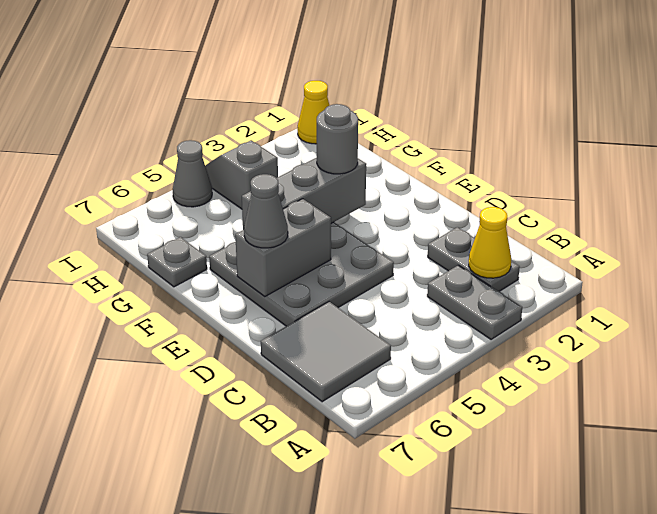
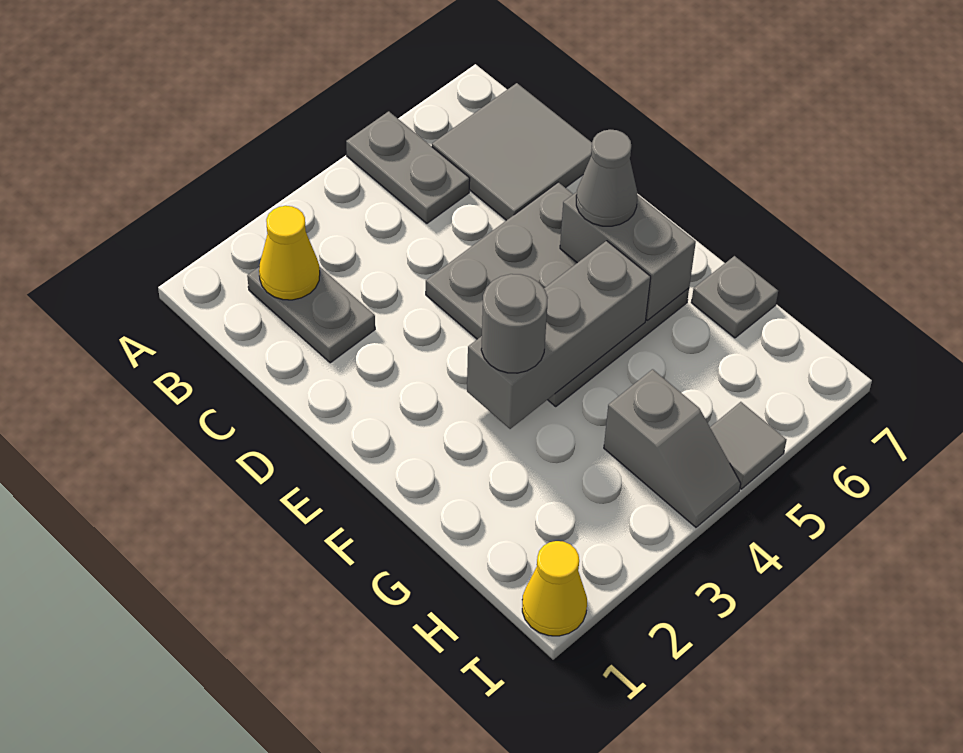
grey plate A3:B3 level 1 -> grey plate A5:B5 level 1
grey brick E5:E6 level 2 -> grey brick E6:F6 level 2
grey cone I5 level 1 -> grey tile I5 level 1

